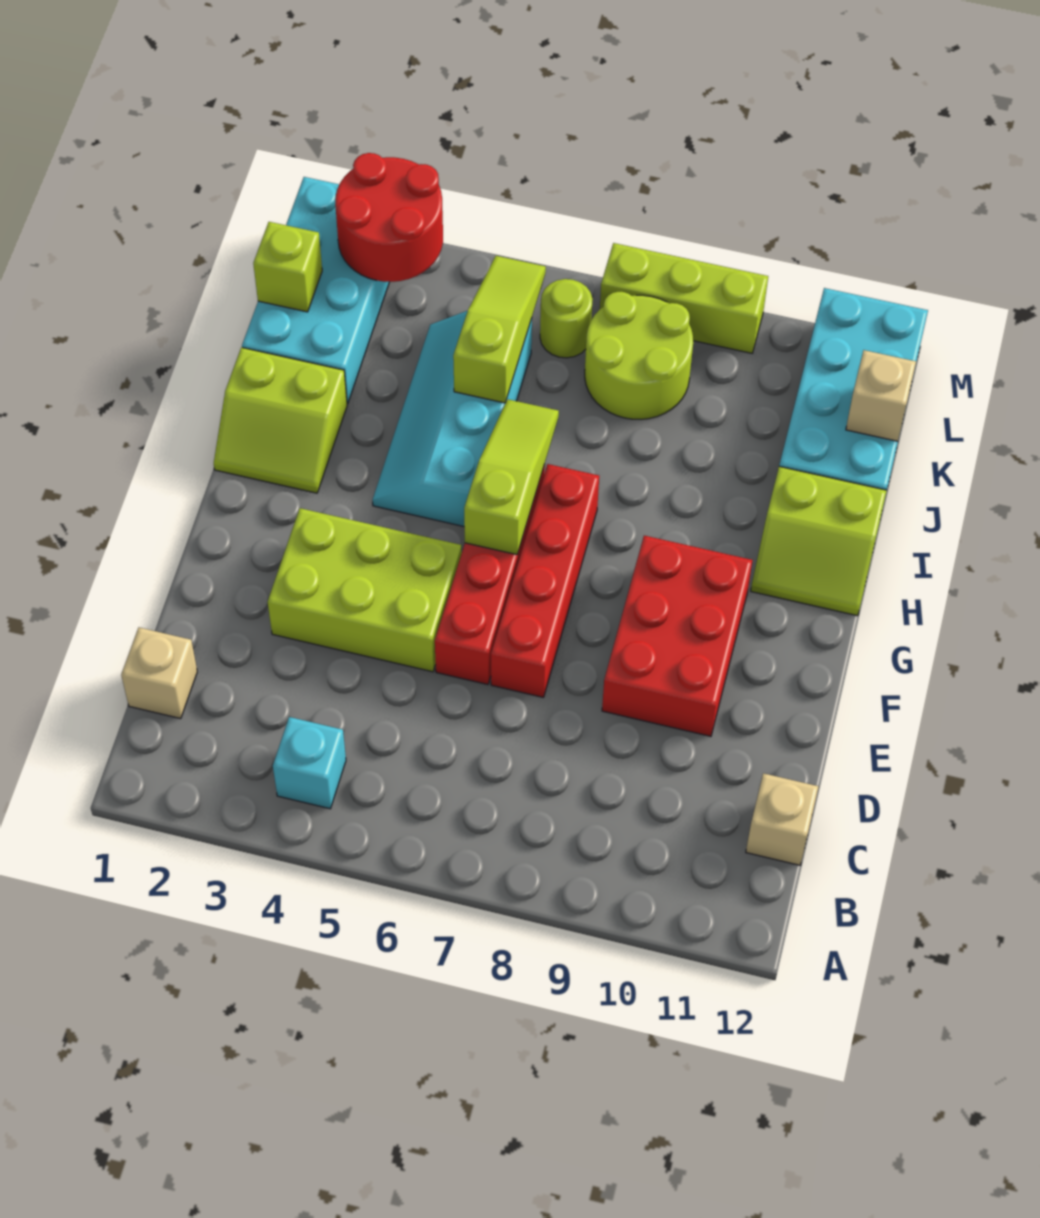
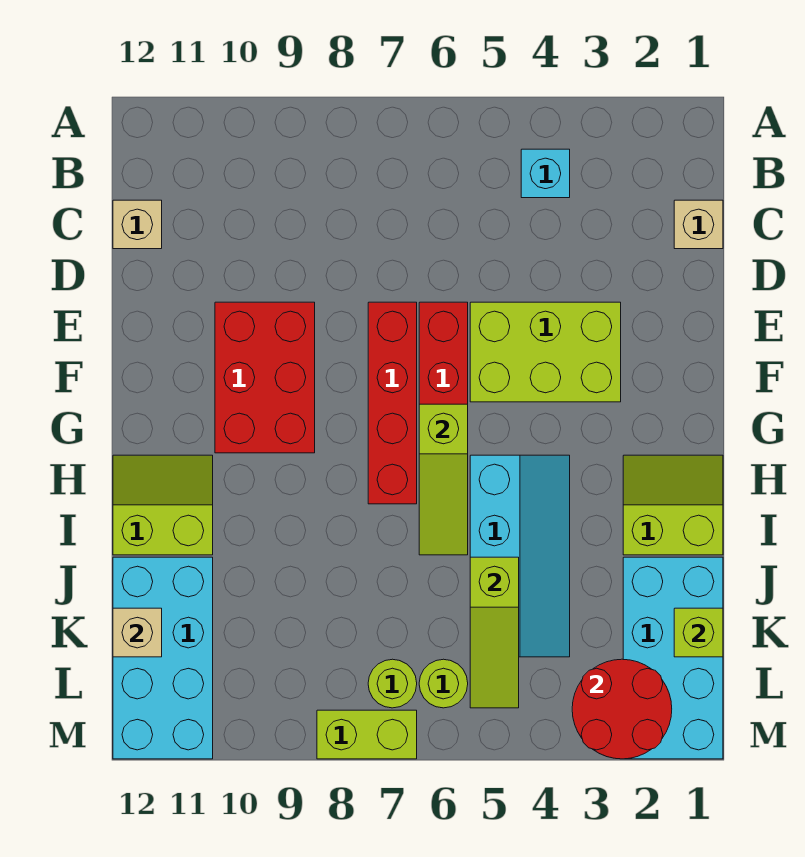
lime round brick K7:L8 level 1 -> lime round brick L7 level 1
lime brick M7:M9 level 1 -> lime brick M7:M8 level 1

